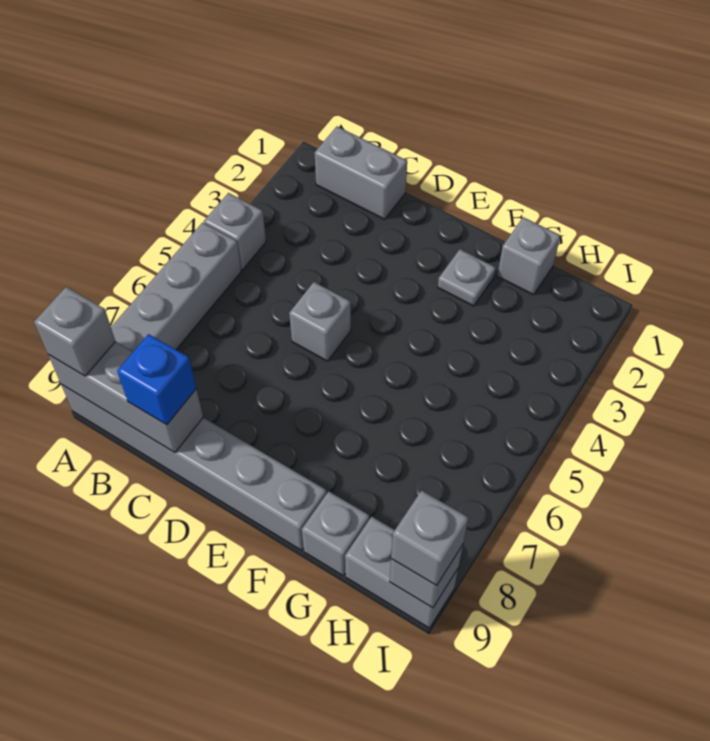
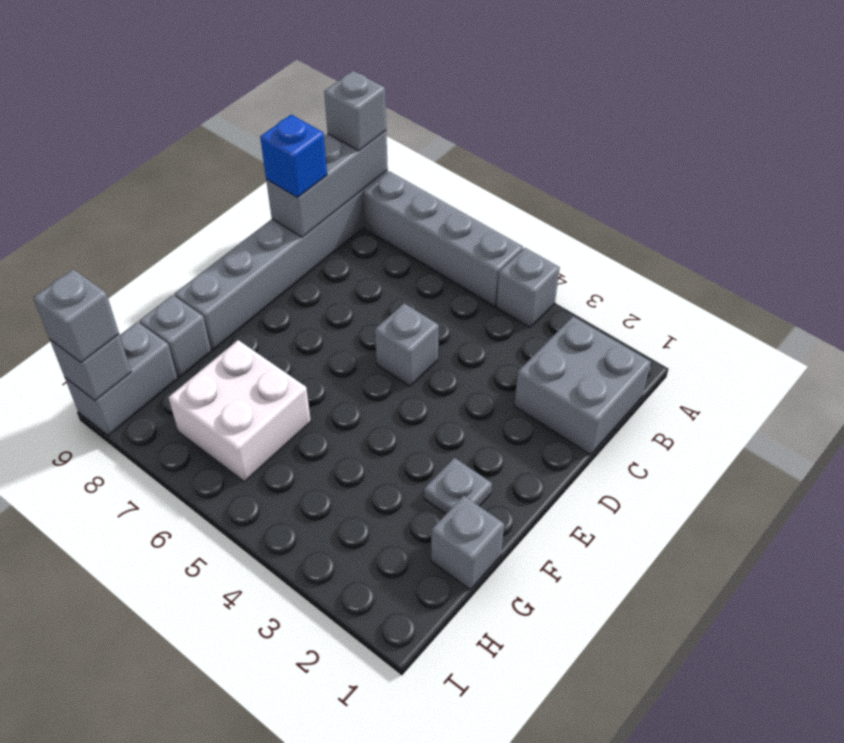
grey brick B1:C1 level 1 -> grey brick B1:C2 level 1
none -> white brick G6:H7 level 1

